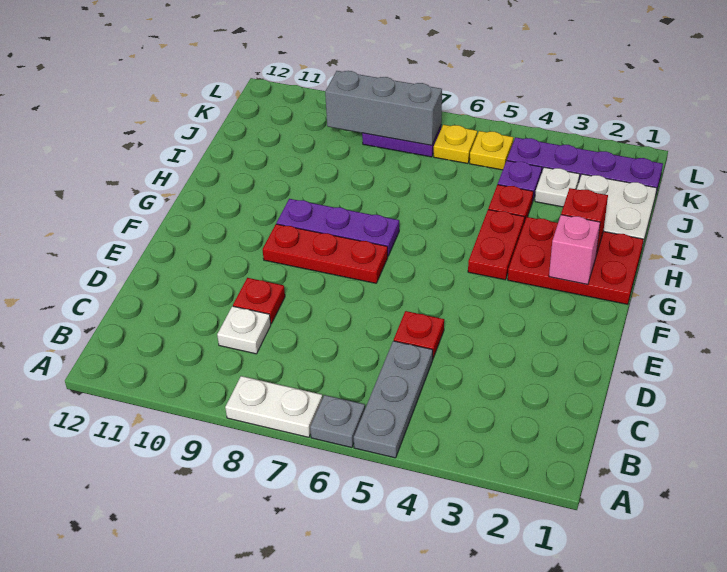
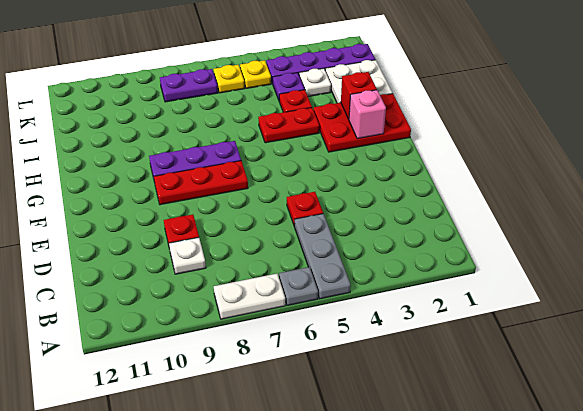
red plate G4:H4 level 1 -> red plate H4:H5 level 1
grey brick K7:K9 level 2 -> none

